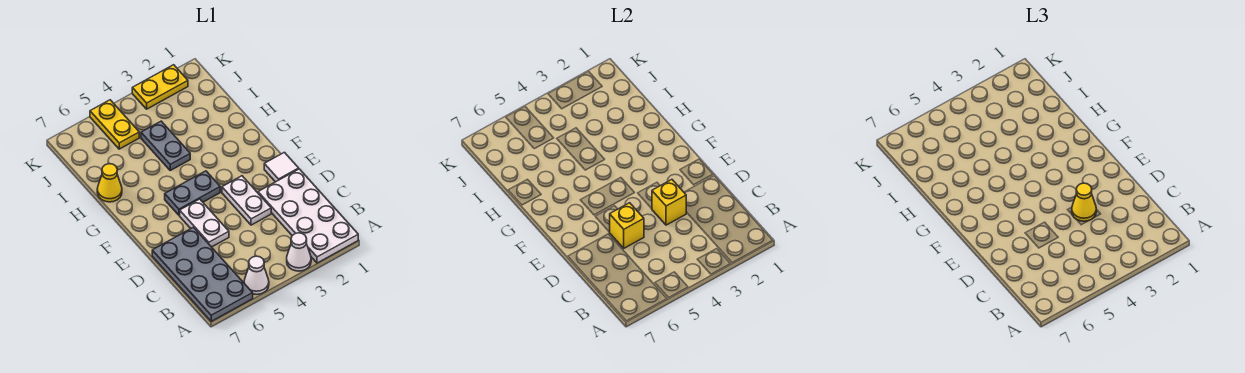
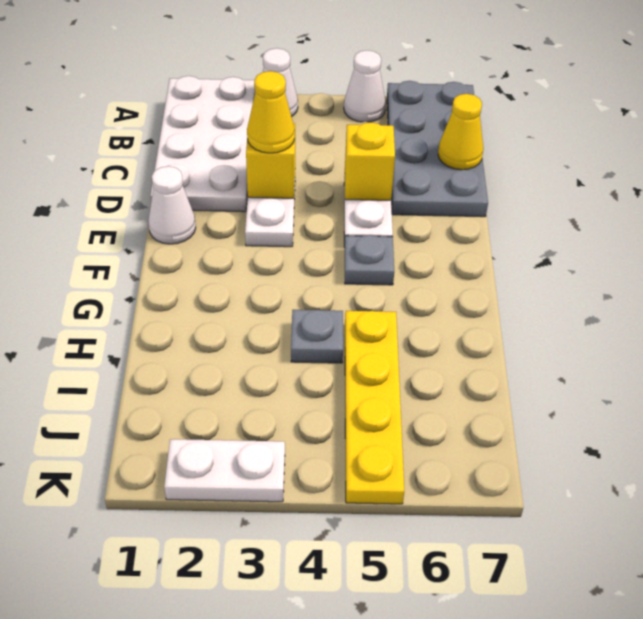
white tile E1 level 1 -> white cone E1 level 1
grey plate F4:F5 level 1 -> grey plate F5 level 1
grey plate H4:I4 level 1 -> grey plate H4 level 1
yellow cone H7 level 1 -> yellow cone C7 level 2
yellow plate J5:K5 level 1 -> yellow plate H5:K5 level 1
yellow plate K2:K3 level 1 -> white plate K2:K3 level 1

